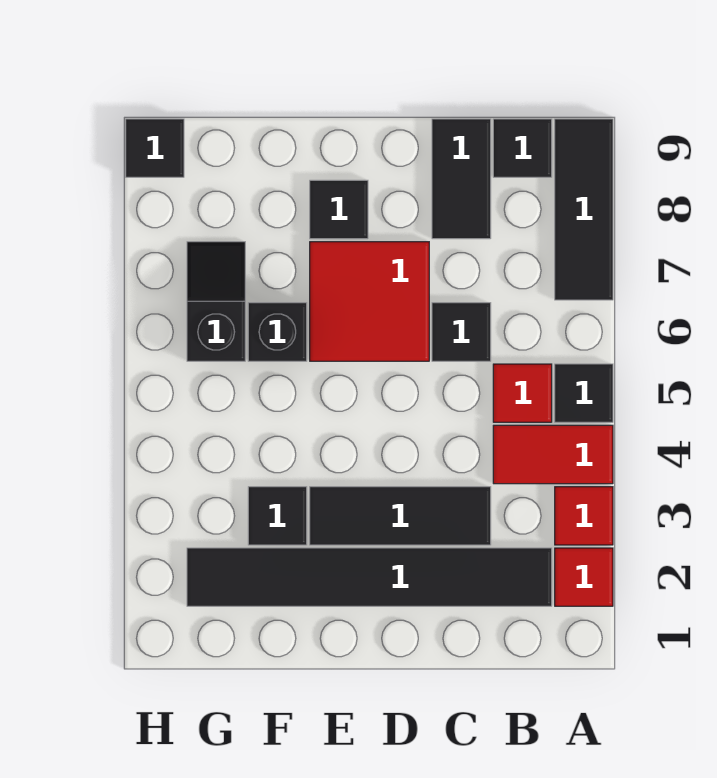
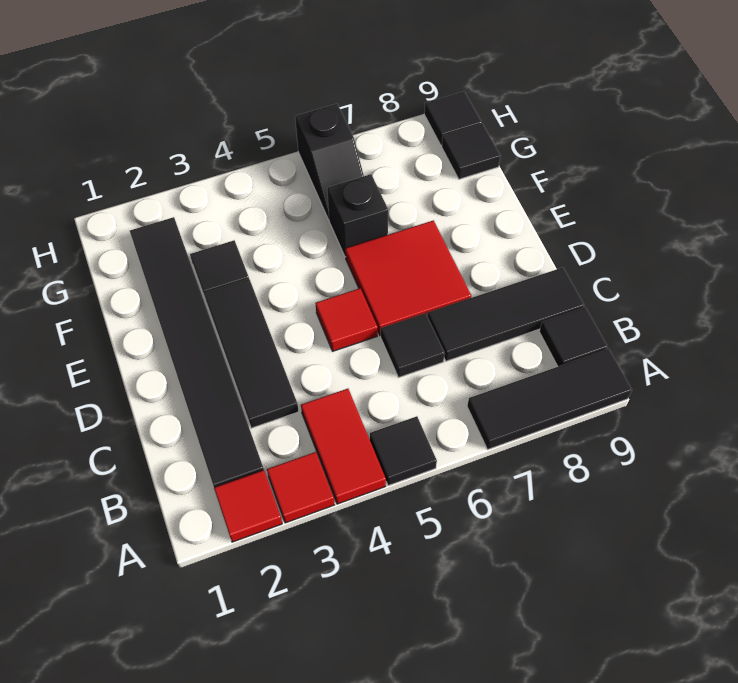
red tile B5 level 1 -> red tile D5 level 1
black tile C8:C9 level 1 -> black tile C7:C9 level 1
black tile E8 level 1 -> black tile G9 level 1
black slope G6:G7 level 1 top 6 -> black slope G6:H6 level 1 top H

